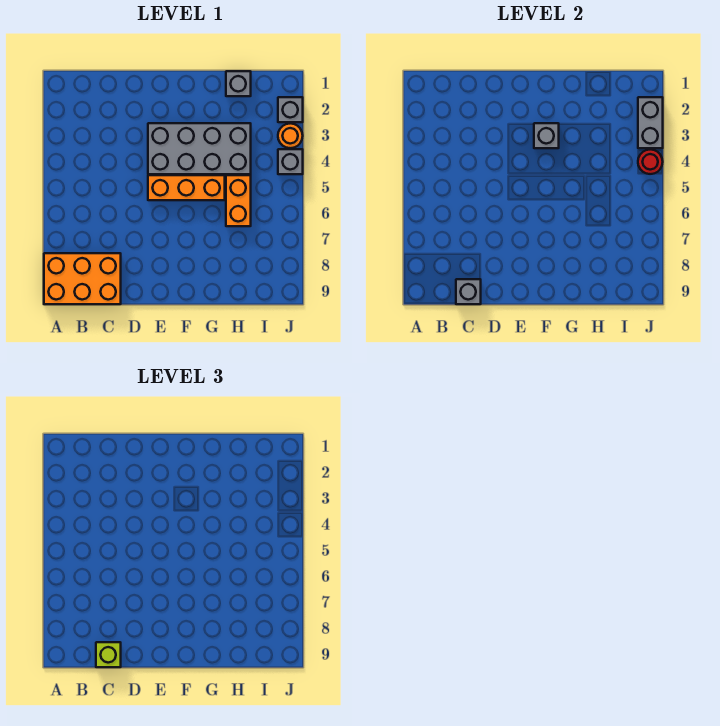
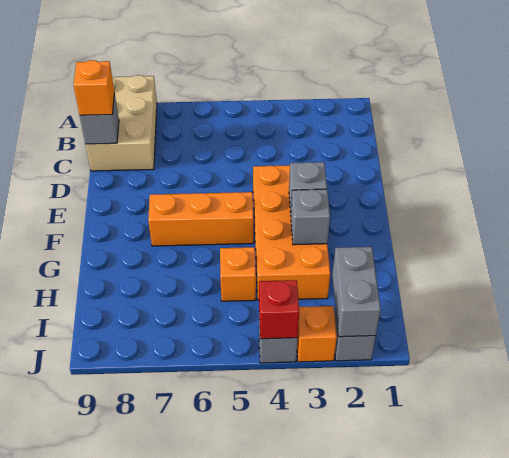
orange brick A8:C9 level 1 -> tan brick A8:C9 level 1
lime brick C9 level 3 -> orange brick C9 level 3
grey brick E3:H4 level 1 -> orange brick E3:H4 level 1
orange brick E5:G5 level 1 -> orange brick F5:F7 level 1
grey brick H1 level 1 -> grey brick G3 level 2
orange brick H5:H6 level 1 -> orange brick H5 level 1
grey brick J2:J3 level 2 -> grey brick I2:J2 level 2
orange round brick J3 level 1 -> orange brick J3 level 1
red round brick J4 level 2 -> red brick J4 level 2

